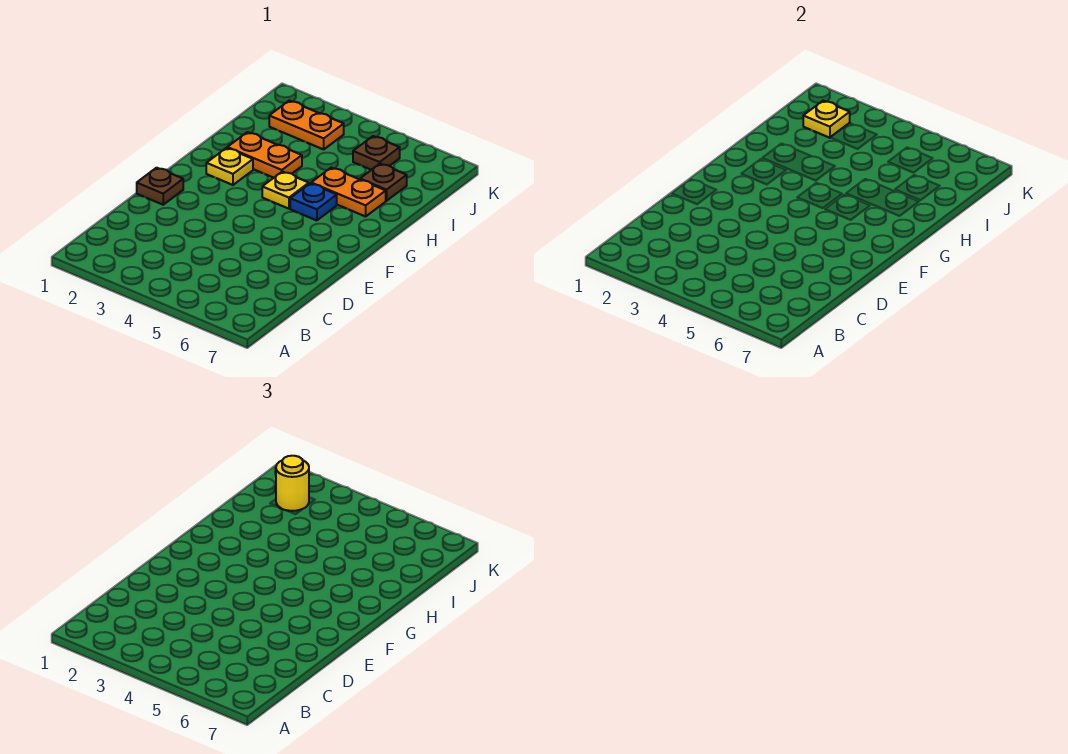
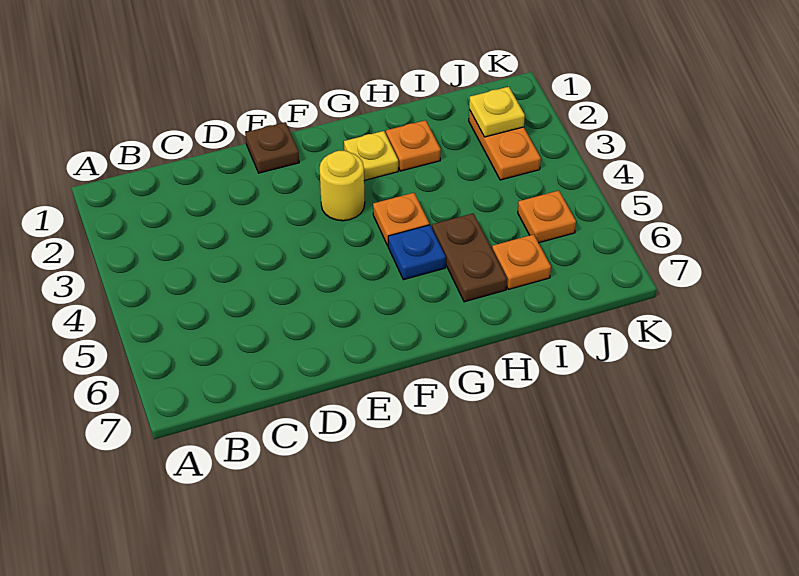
yellow plate G4 level 1 -> orange plate G4 level 1
orange plate H2:H3 level 1 -> orange plate H2 level 1
orange plate H5:H6 level 1 -> brown plate H5:H6 level 1
brown plate I6 level 1 -> orange plate I6 level 1
yellow round brick J2 level 3 -> yellow round brick F3 level 1
brown plate J5 level 1 -> orange plate J5 level 1

